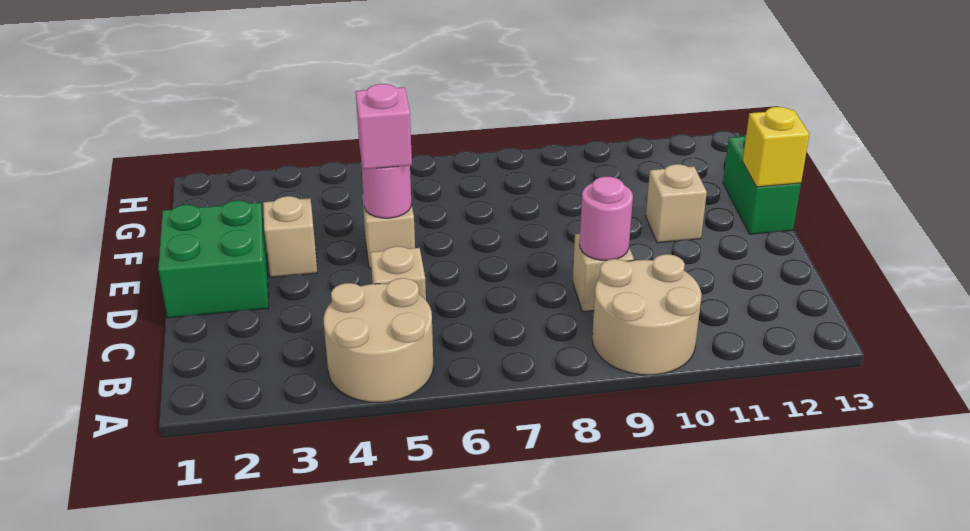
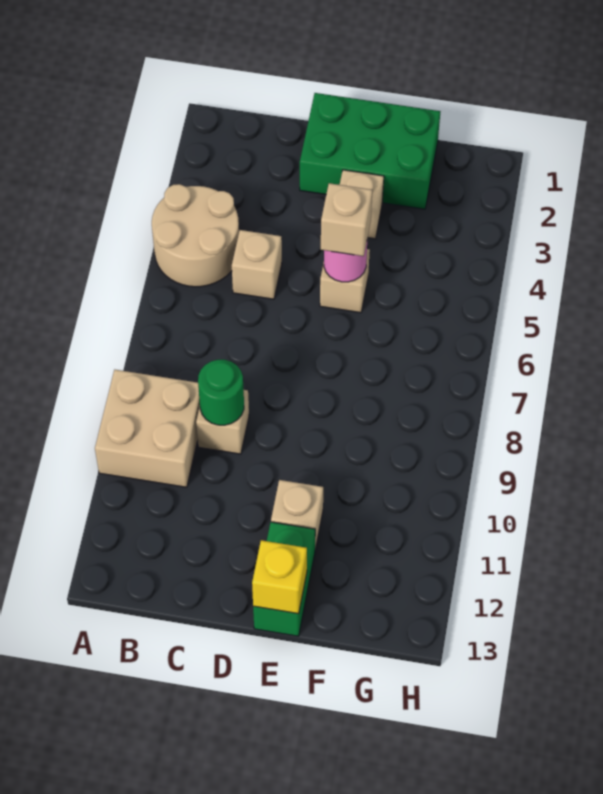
tan round brick A9:B10 level 1 -> tan brick A9:B10 level 1
pink round brick C9 level 2 -> green round brick C9 level 2
green brick D1:E2 level 1 -> green brick D1:F2 level 1
pink brick E5 level 3 -> tan brick E5 level 3
green brick E13:F13 level 1 -> green brick E12:E13 level 1

